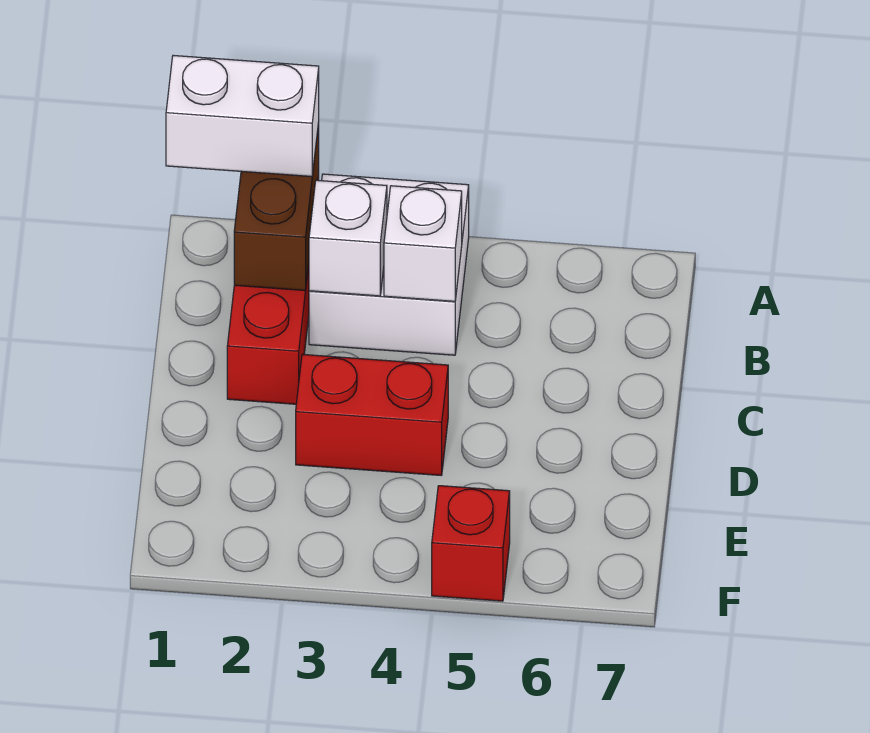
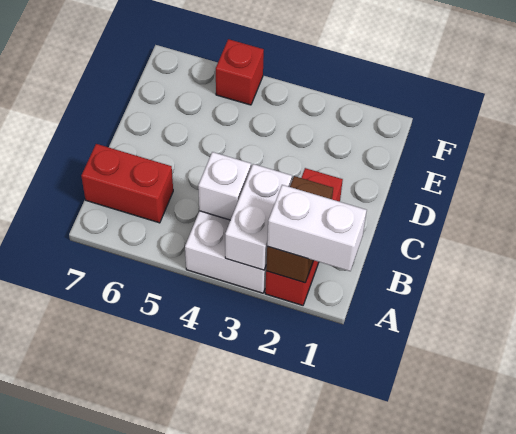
white brick B3 level 2 -> white brick A3:B3 level 2
red brick D3:D4 level 1 -> red brick B6:B7 level 1

